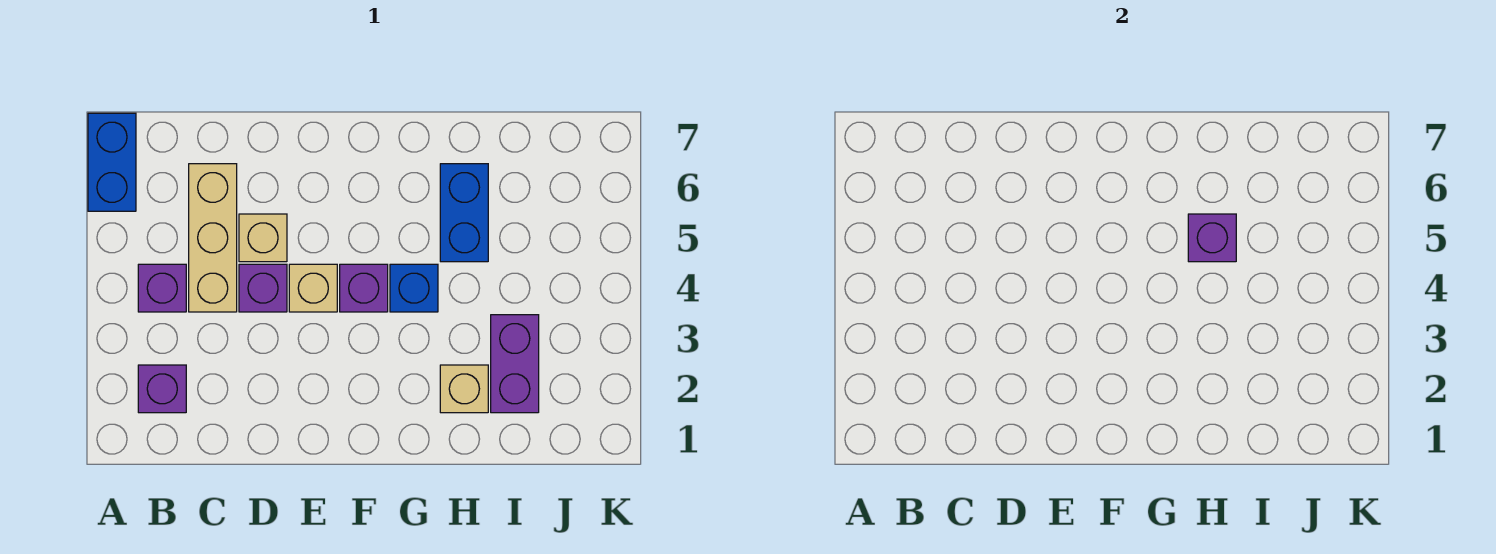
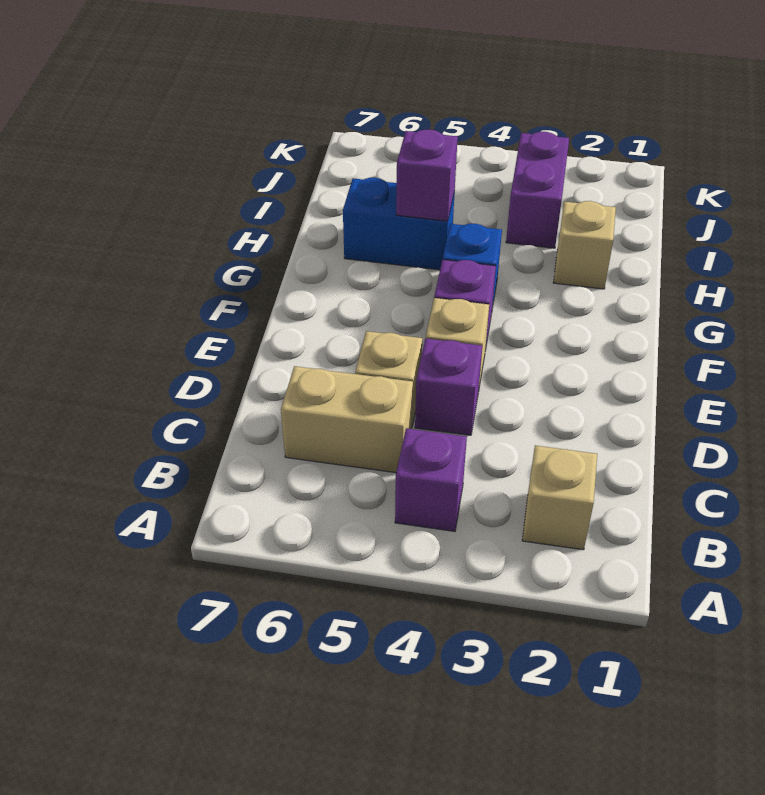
blue brick A6:A7 level 1 -> none
purple brick B2 level 1 -> tan brick B2 level 1
tan brick C4:C6 level 1 -> tan brick C5:C6 level 1
purple brick I2:I3 level 1 -> purple brick I3:J3 level 1

